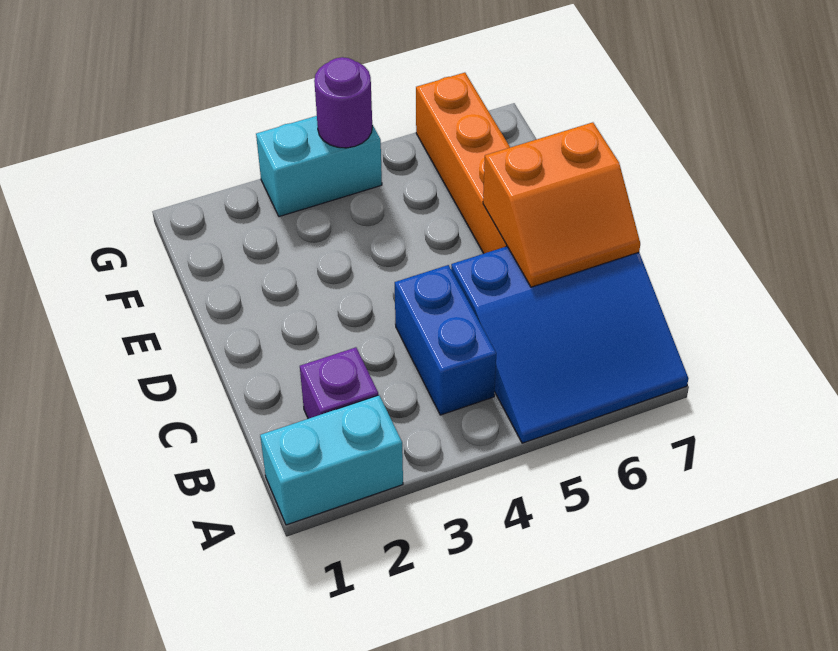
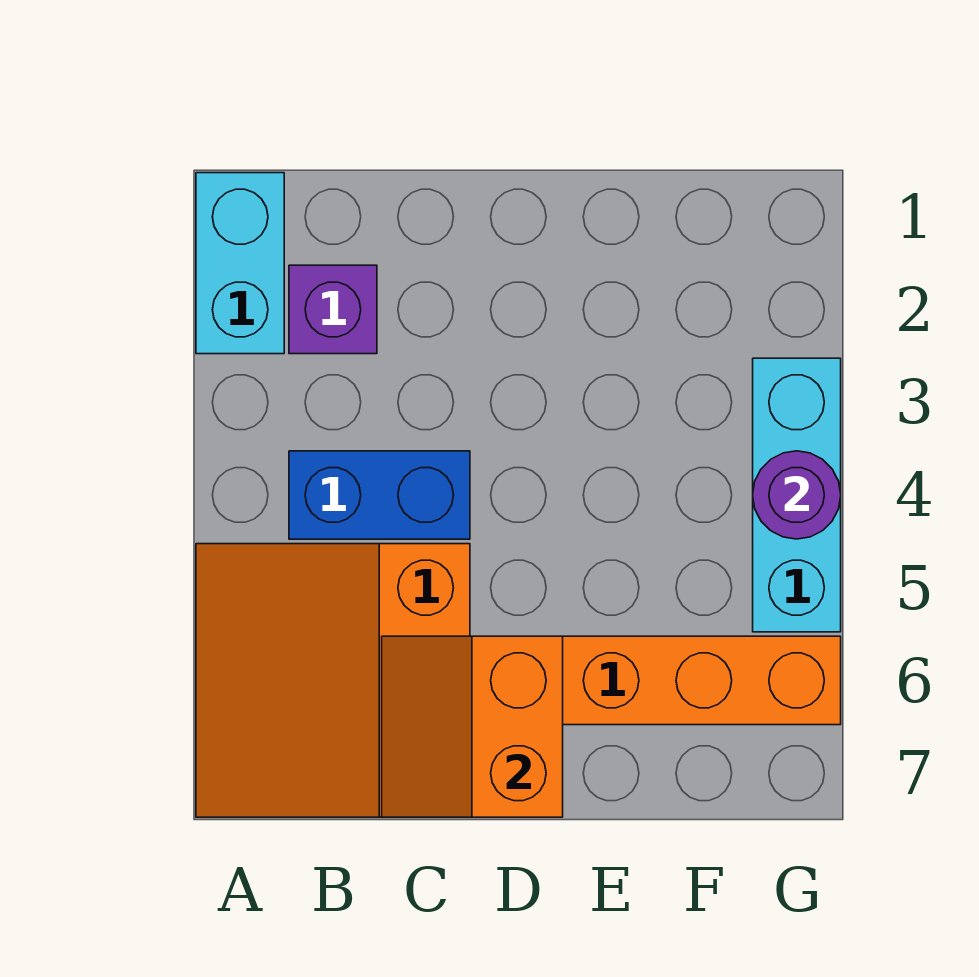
blue slope A5:C7 level 1 top C -> orange slope A5:C7 level 1 top C
cyan brick G3:G4 level 1 -> cyan brick G3:G5 level 1

